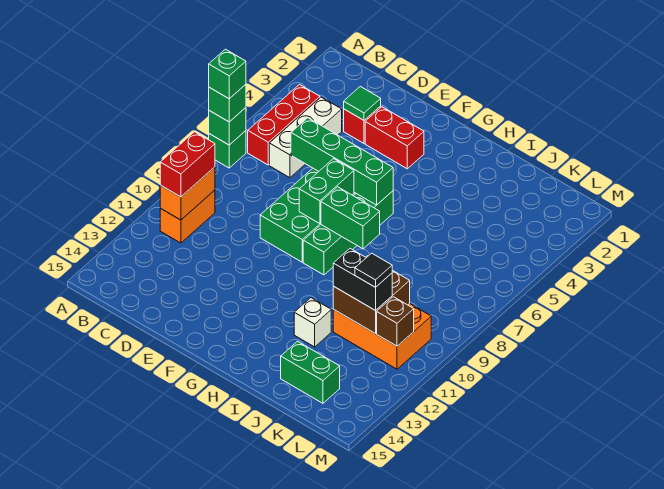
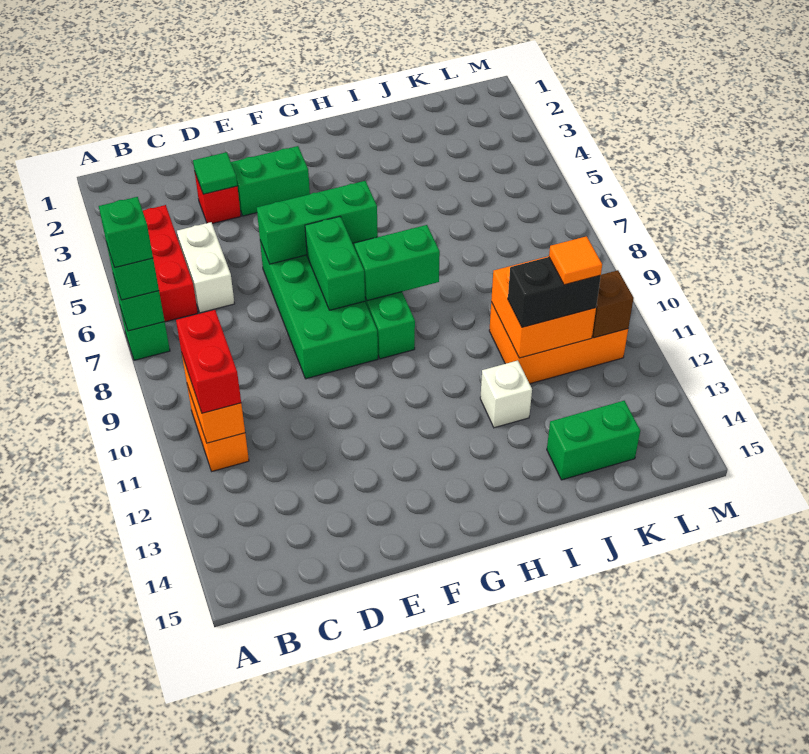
white brick C4:C6 level 1 -> white brick C5:C6 level 1
green brick D6:G6 level 2 -> green brick E6:G6 level 2
red brick E3:F3 level 1 -> green brick E3:F3 level 1
brown brick J10:K11 level 2 -> orange brick J10:K11 level 2
black tile K11 level 4 -> orange tile K11 level 4

